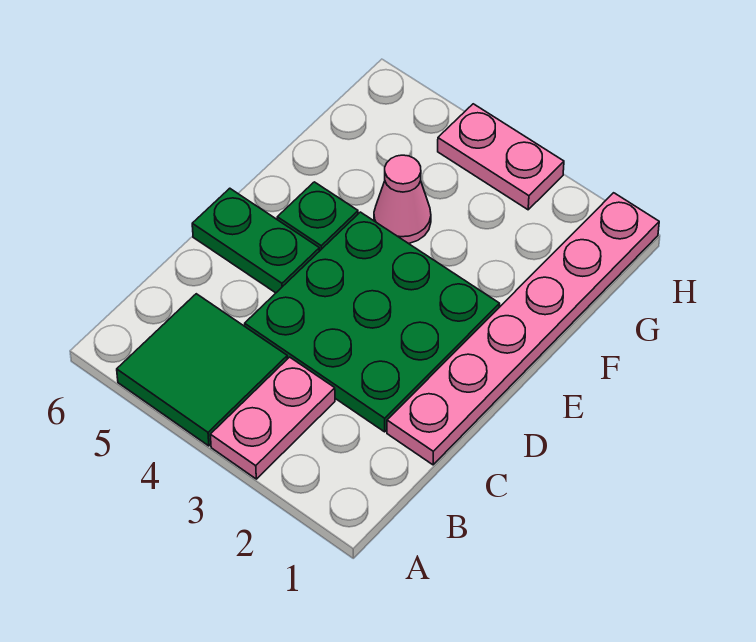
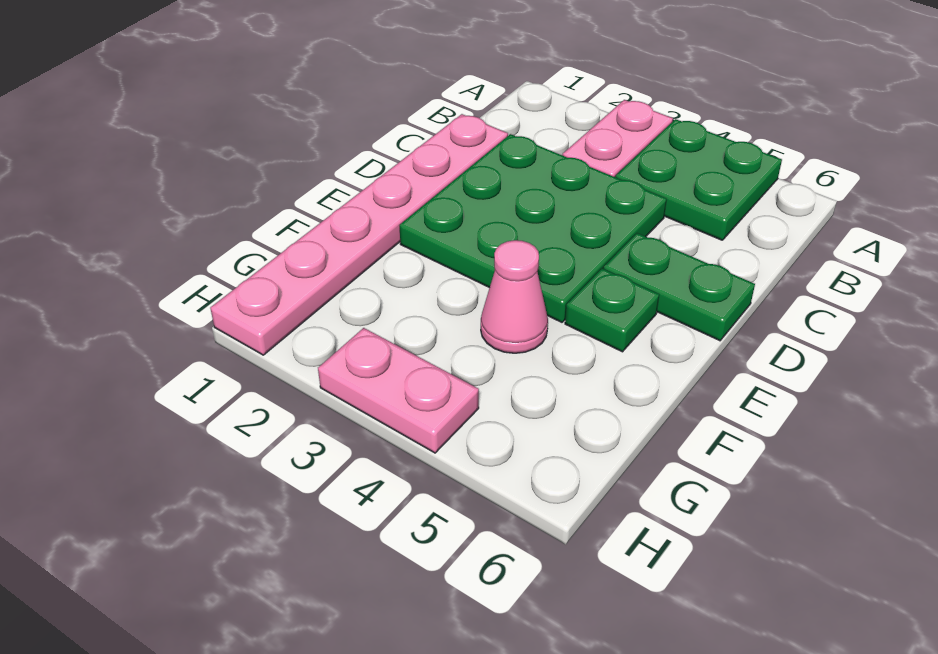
green tile A4:B5 level 1 -> green plate A4:B5 level 1

